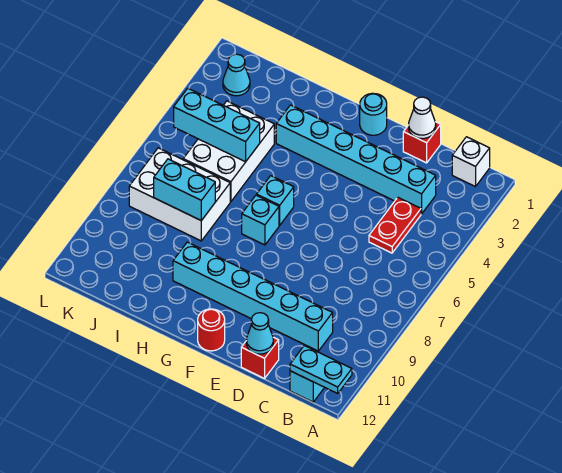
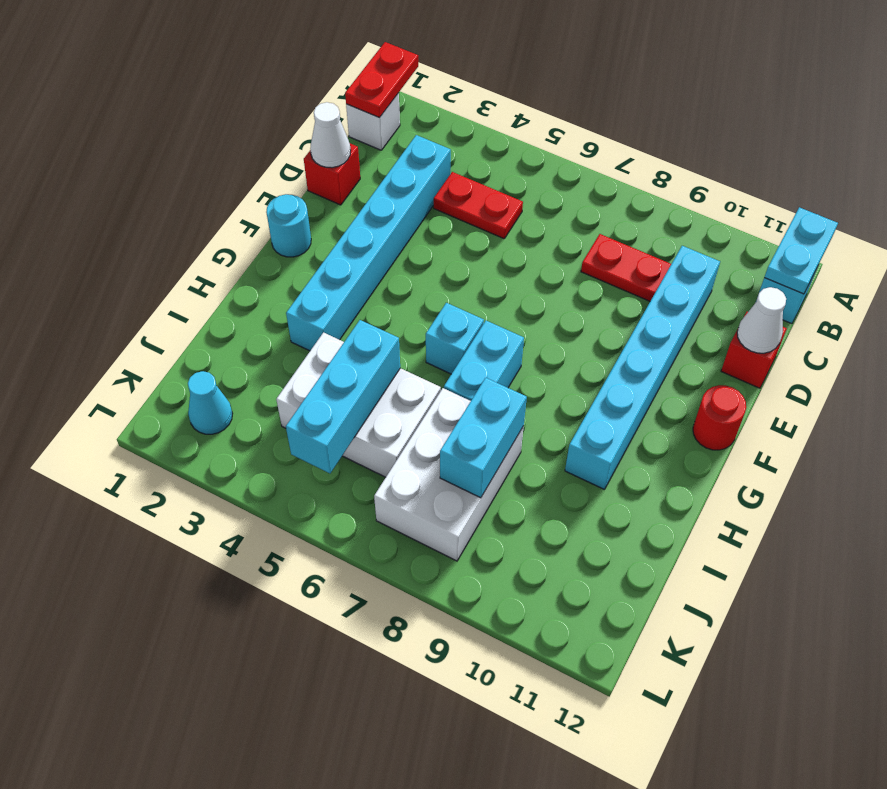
none -> red plate A1:B1 level 2
none -> red plate C8:C9 level 1
cyan cone D12 level 2 -> white cone D12 level 2
cyan brick G7 level 1 -> cyan brick G7:H7 level 1

